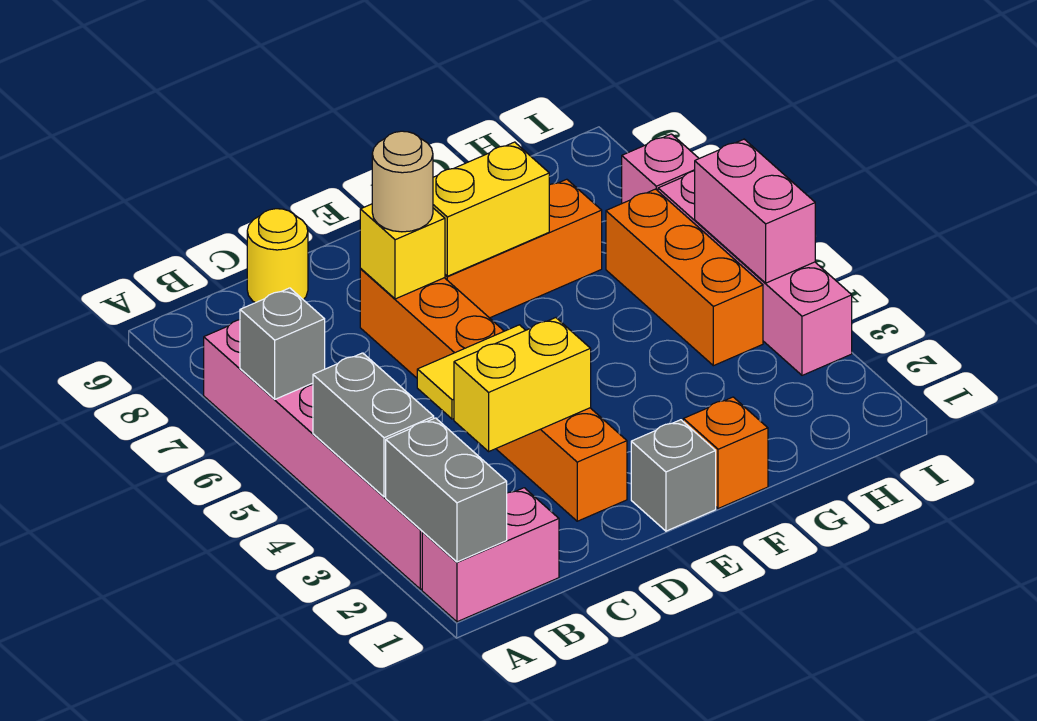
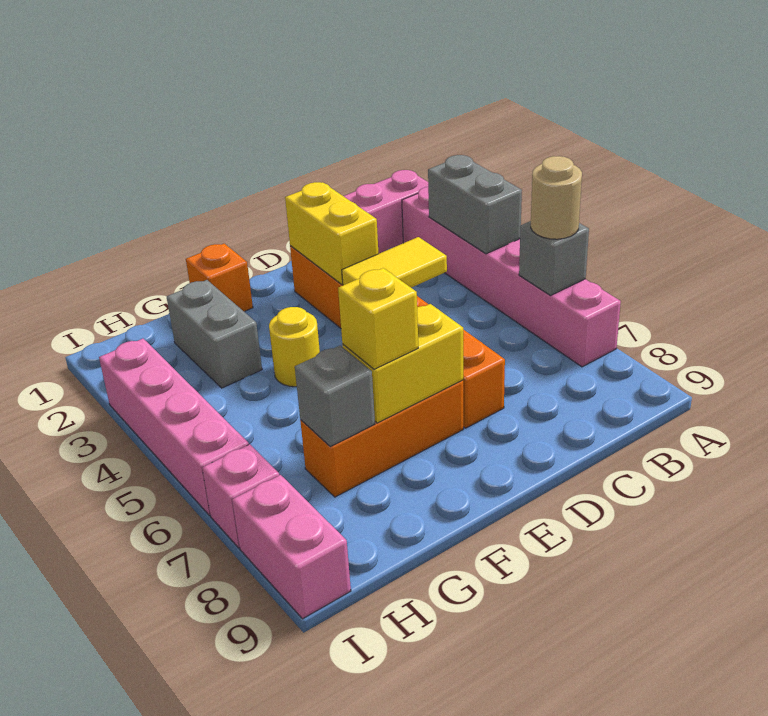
grey brick A1:A2 level 2 -> grey brick G2:G3 level 1
yellow brick C3:D3 level 2 -> yellow brick D2:D3 level 2
yellow round brick C9 level 1 -> yellow round brick F4 level 1
yellow brick D7 level 2 -> yellow brick F7 level 3
tan round brick D7 level 3 -> tan round brick A6 level 3
grey brick E1 level 1 -> grey brick G7 level 2
orange brick H4:H6 level 1 -> none
pink brick I4:I5 level 2 -> pink brick I8:I9 level 1

